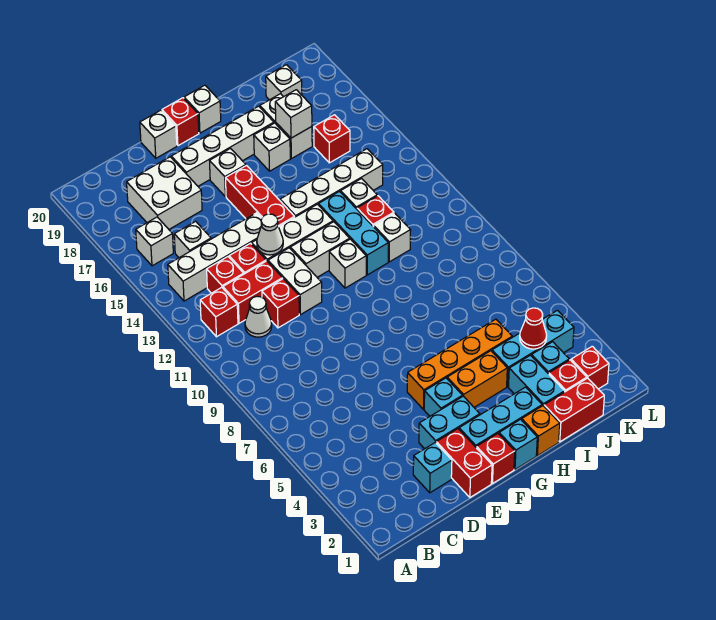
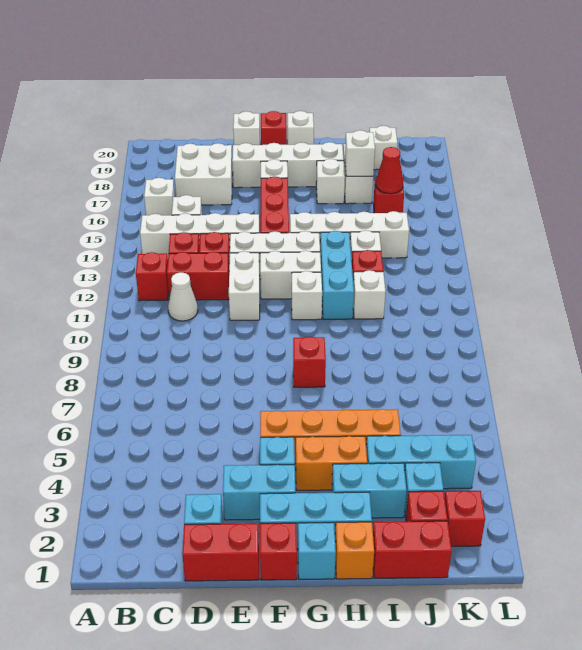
red brick D11 level 1 -> red brick G8 level 1
red brick E1:E2 level 1 -> red brick D1:E1 level 1
white cone E13 level 2 -> none
cyan brick I2:I3 level 1 -> cyan brick H3:I3 level 1
red cone J4 level 2 -> red cone J16 level 2

